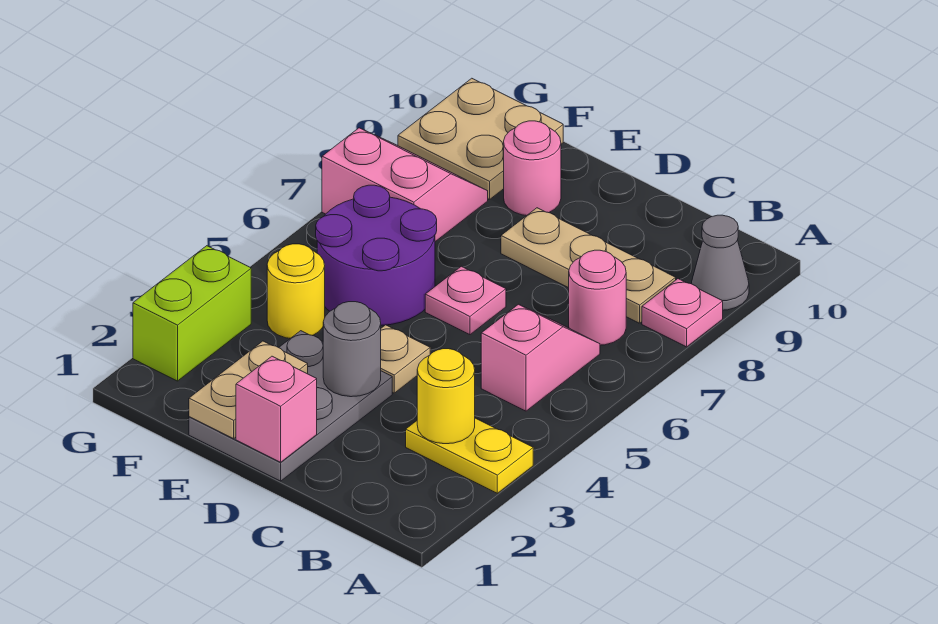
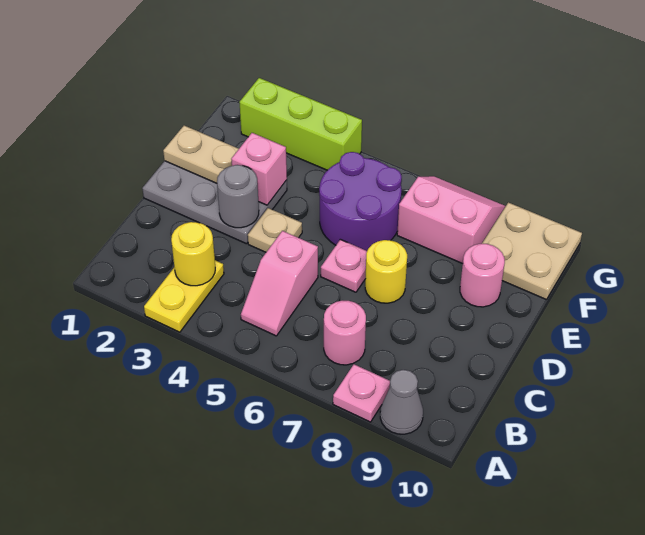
pink slope B5:B6 level 1 top 5 -> pink slope B5:C5 level 1 top C
tan plate B8:D8 level 1 -> none
pink brick D1 level 2 -> pink brick E3 level 2
yellow round brick F4 level 1 -> yellow round brick D7 level 1
pink slope F7:G8 level 1 top 7 -> pink slope F7:G8 level 1 top F
lime brick G2:G3 level 1 -> lime brick G2:G4 level 1

